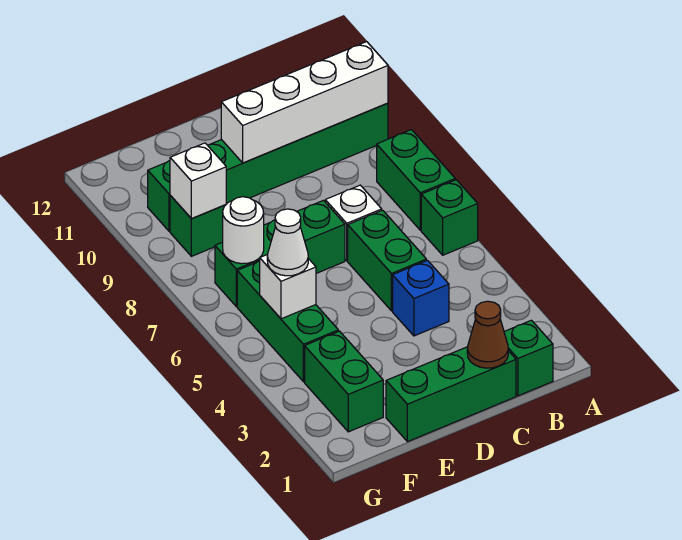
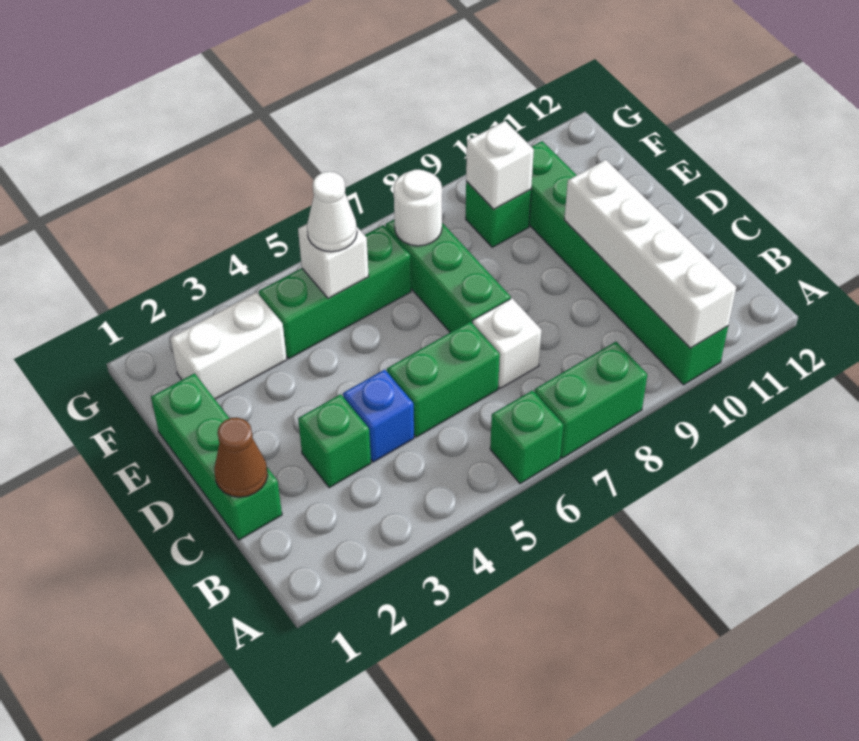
green brick B1 level 1 -> green brick C3 level 1
green brick F2:F3 level 1 -> white brick F2:F3 level 1

